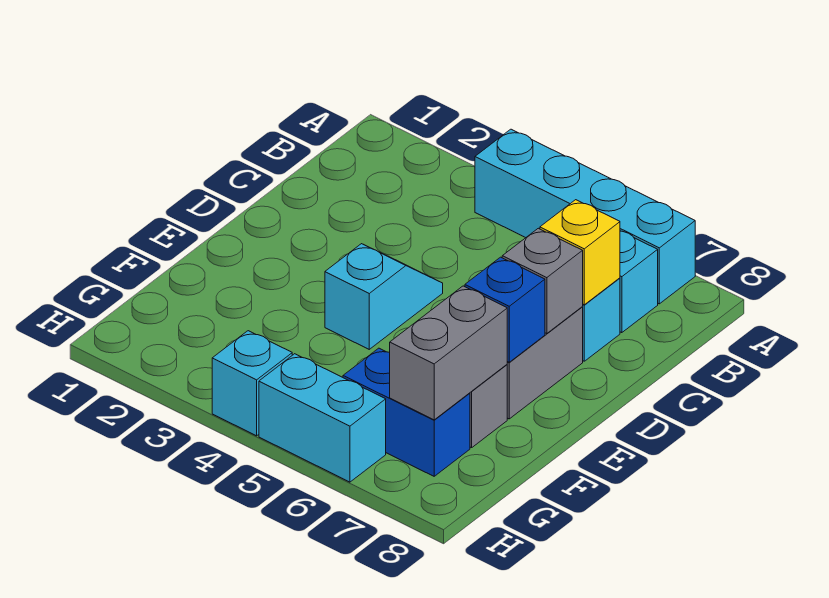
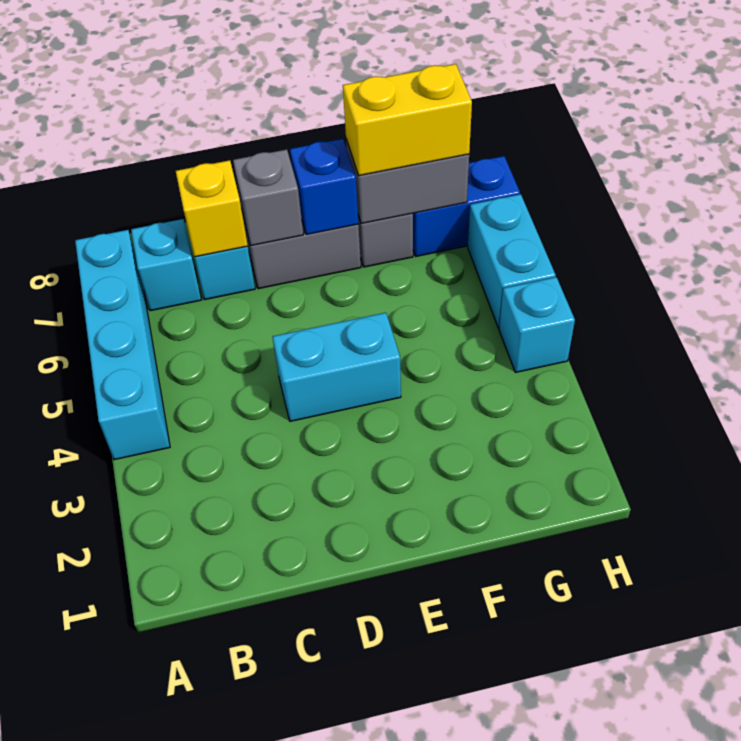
cyan slope D4:E4 level 1 top E -> cyan brick D4:E4 level 1
none -> yellow brick F7:G7 level 3
blue brick G6:G7 level 1 -> blue brick G7:H7 level 1

